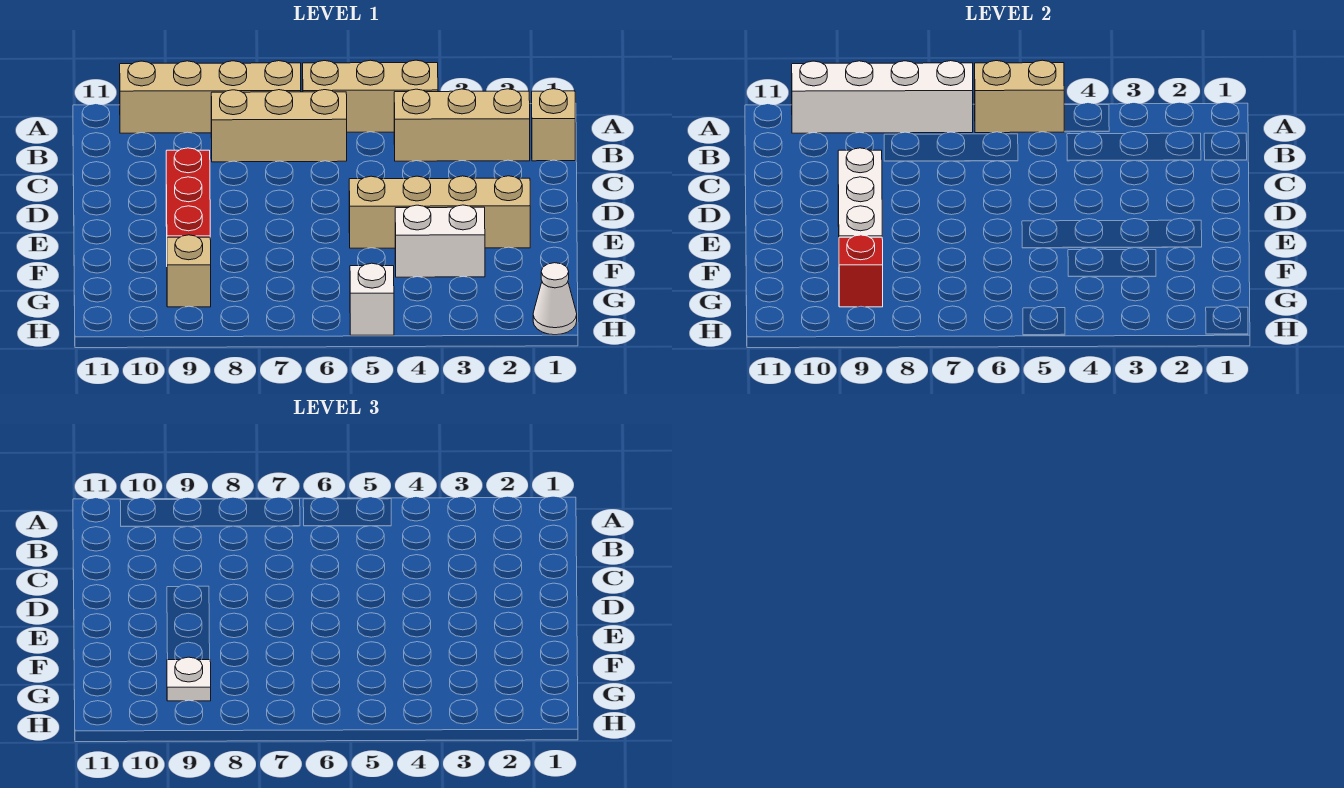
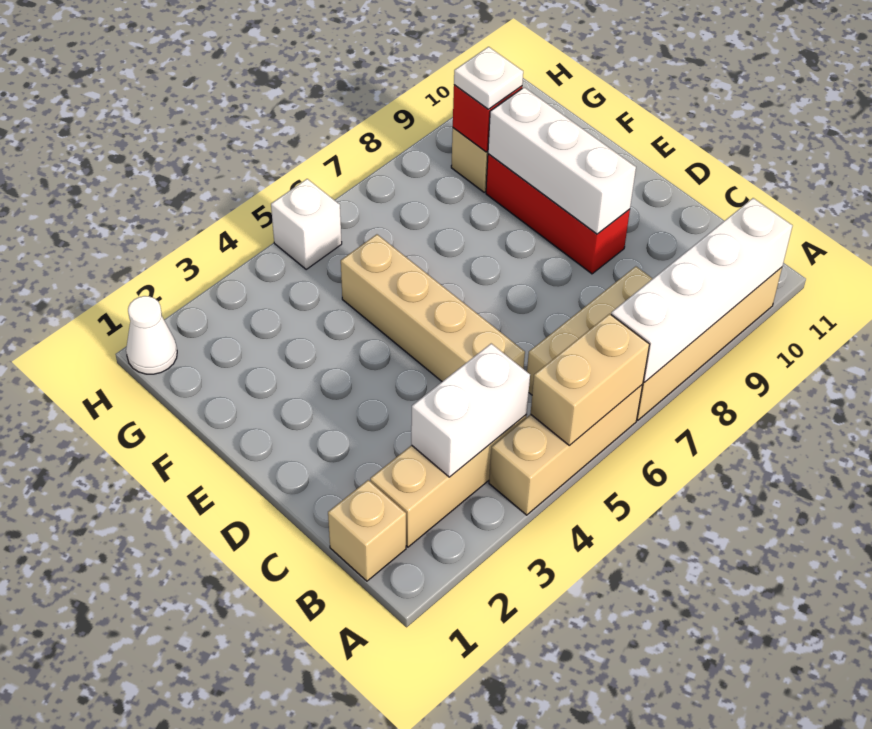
tan brick E2:E5 level 1 -> tan brick C5:F5 level 1
white brick F3:F4 level 1 -> white brick B3:B4 level 2

